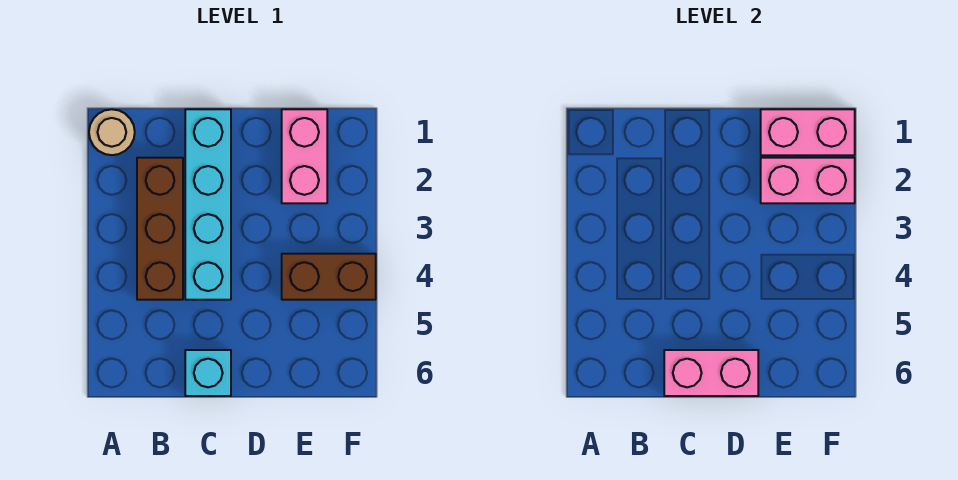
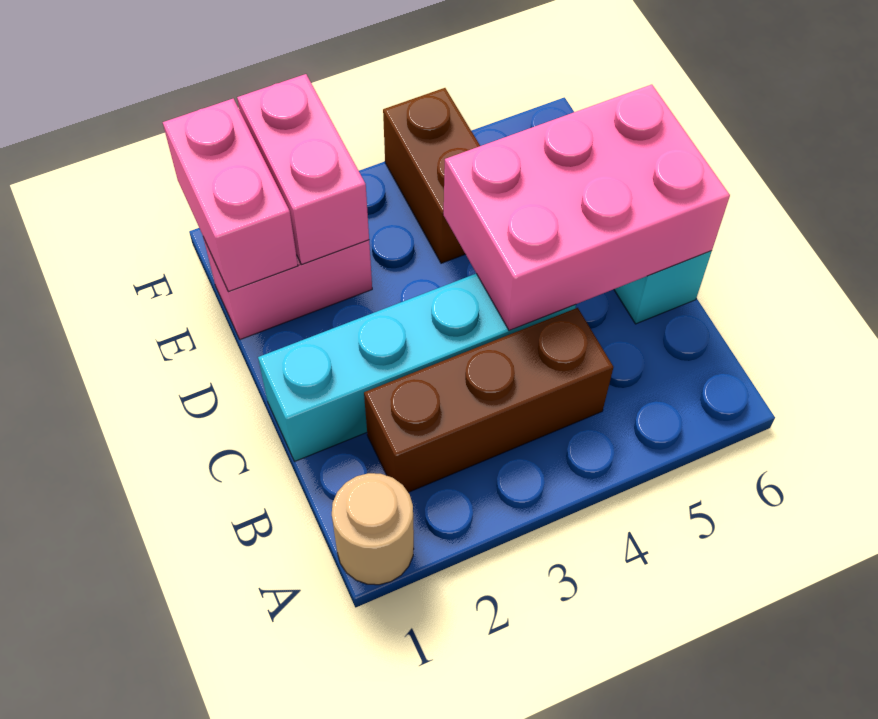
pink brick C6:D6 level 2 -> pink brick C4:D6 level 2

